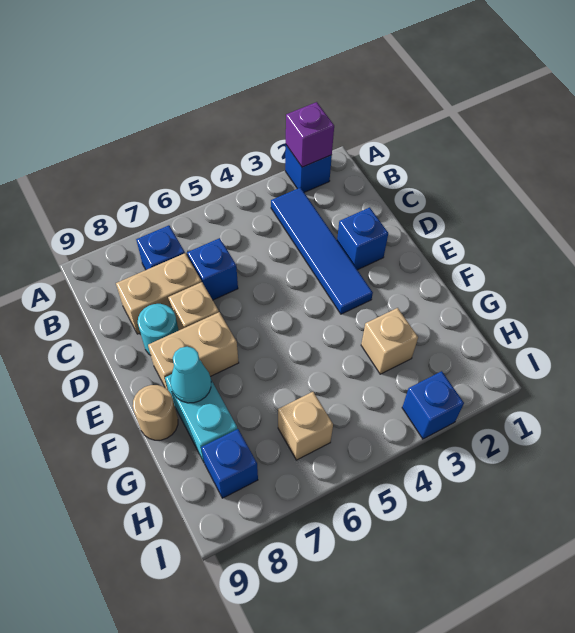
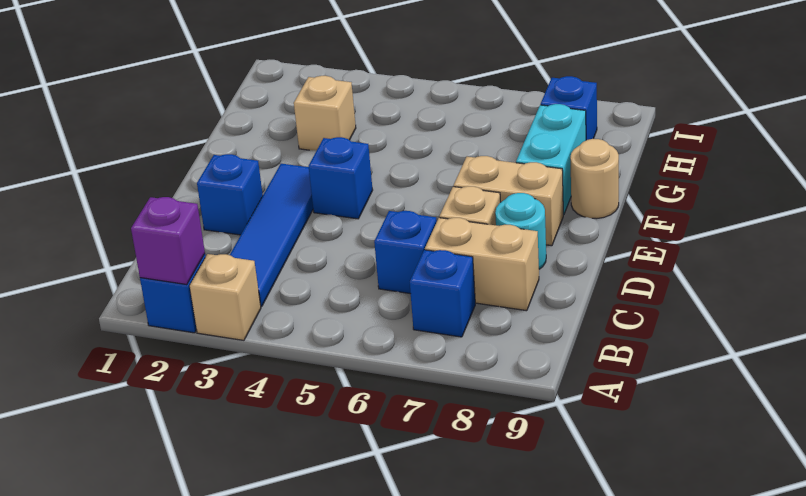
cyan cone F8 level 2 -> none
tan brick H6 level 1 -> tan brick A3 level 1
blue brick I3 level 1 -> blue brick E4 level 1

